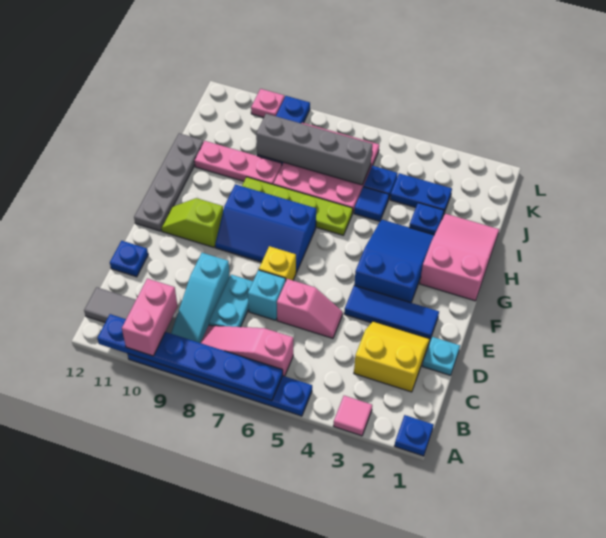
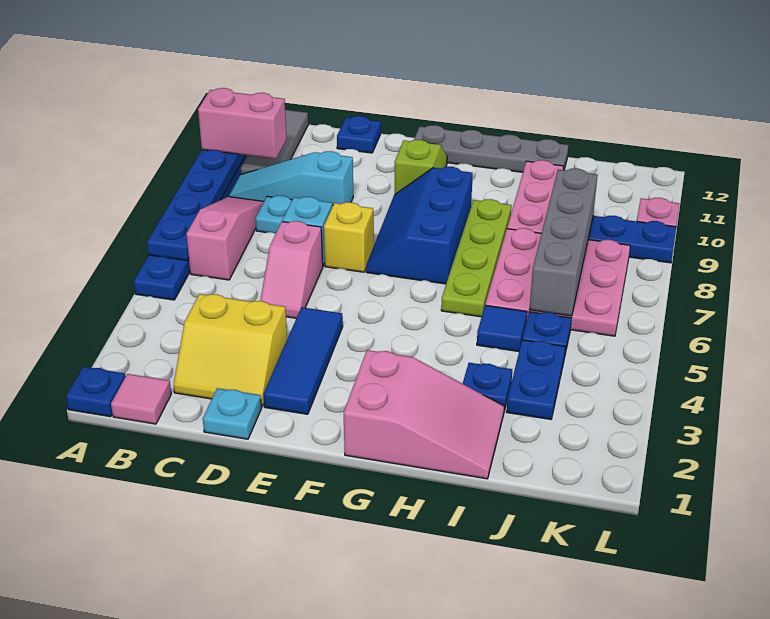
pink tile A3 level 1 -> pink tile B1 level 1
yellow slope C2:D3 level 1 top C -> yellow slope C2:D3 level 1 top 3
blue slope F3:H4 level 1 top F -> none

